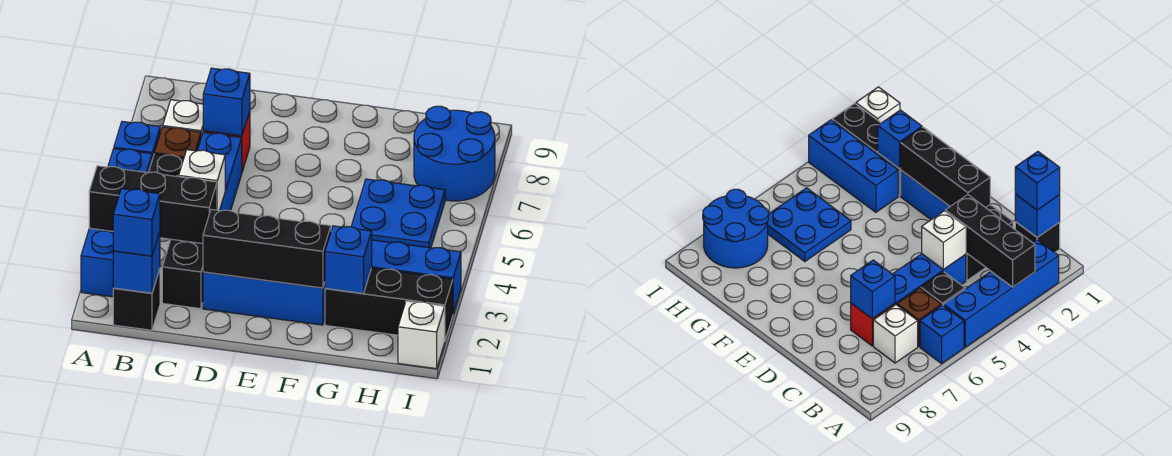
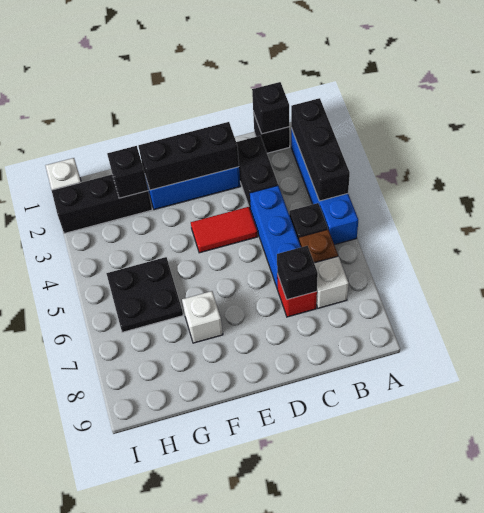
black brick A3:C3 level 2 -> black brick A2:A4 level 2
blue brick A6 level 1 -> none
blue brick B1 level 2 -> black brick B1 level 2
blue brick B1 level 3 -> none
white brick C4 level 2 -> white brick F7 level 1
blue brick C7 level 2 -> black brick C7 level 2
none -> red tile D4:E4 level 1
blue brick G2 level 2 -> black brick G2 level 2
blue brick G3:I3 level 1 -> none
blue plate G5:H6 level 1 -> black plate G5:H6 level 1
blue round brick H7:I8 level 1 -> none

